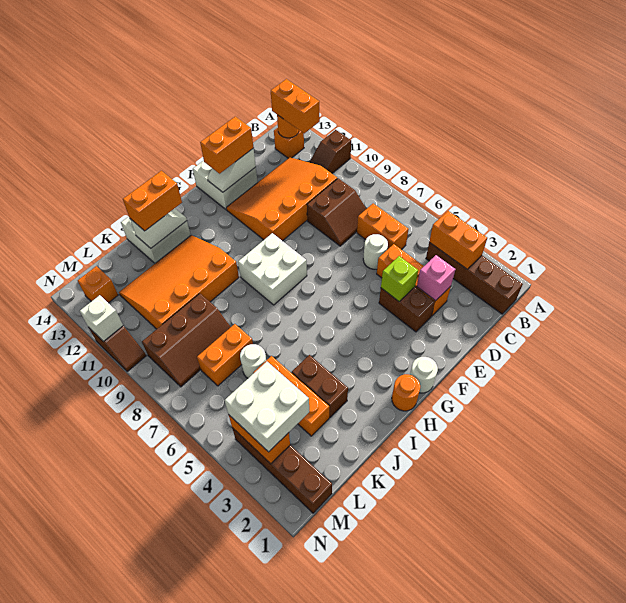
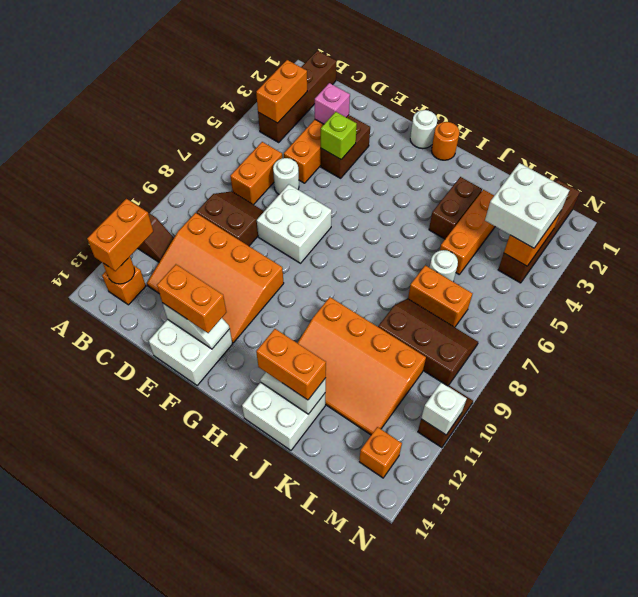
white brick G8:H9 level 1 -> white brick E7:F8 level 1

